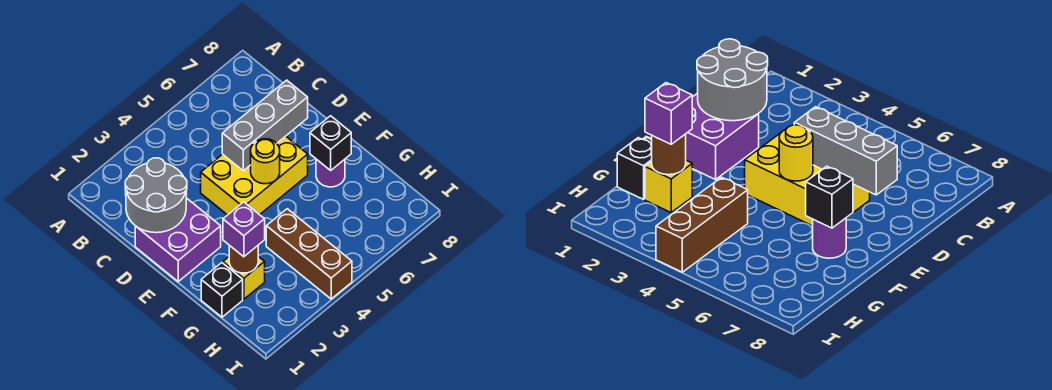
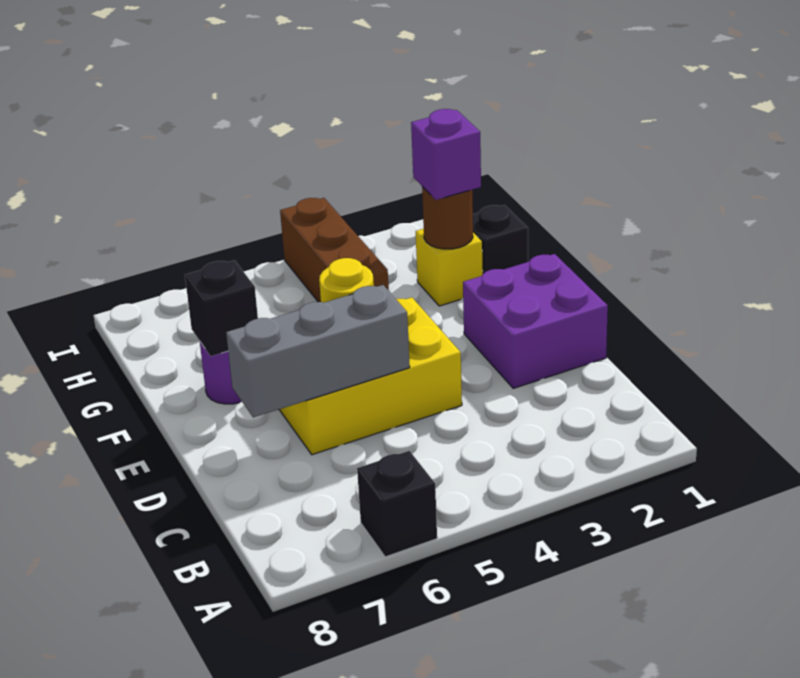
none -> black brick A6 level 1
grey round brick C1:D2 level 2 -> none

